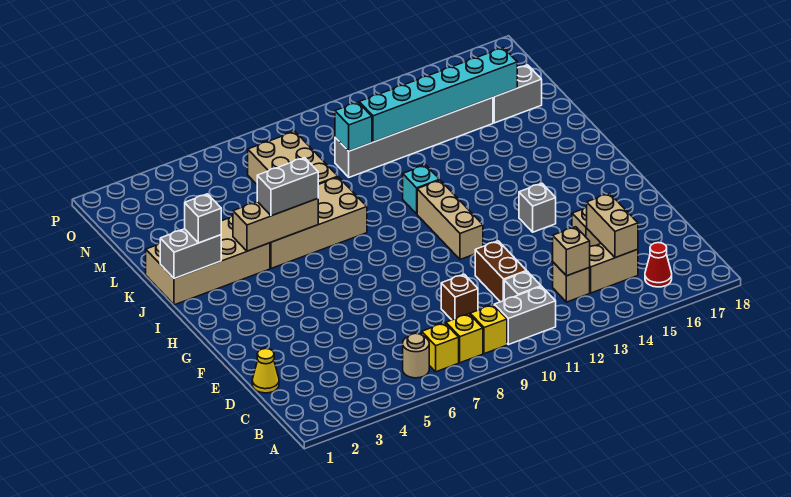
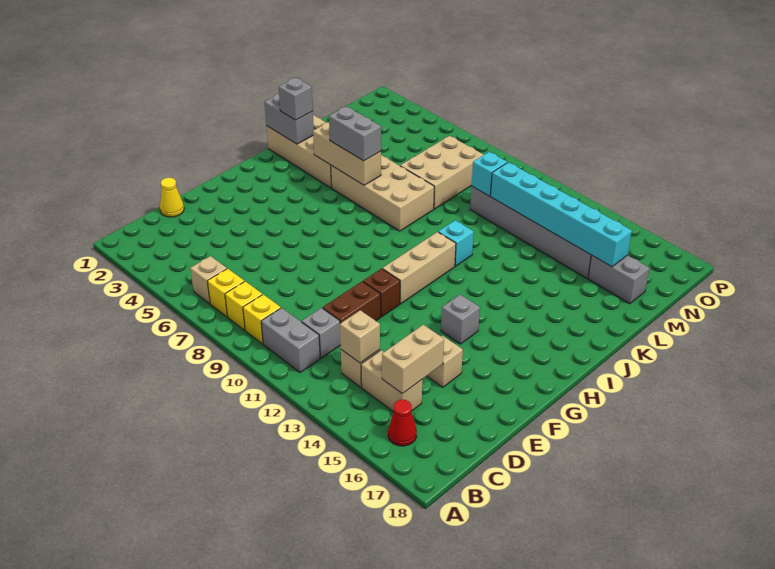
tan round brick B6 level 1 -> tan brick B6 level 1
brown brick D9 level 1 -> brown brick F11 level 1

